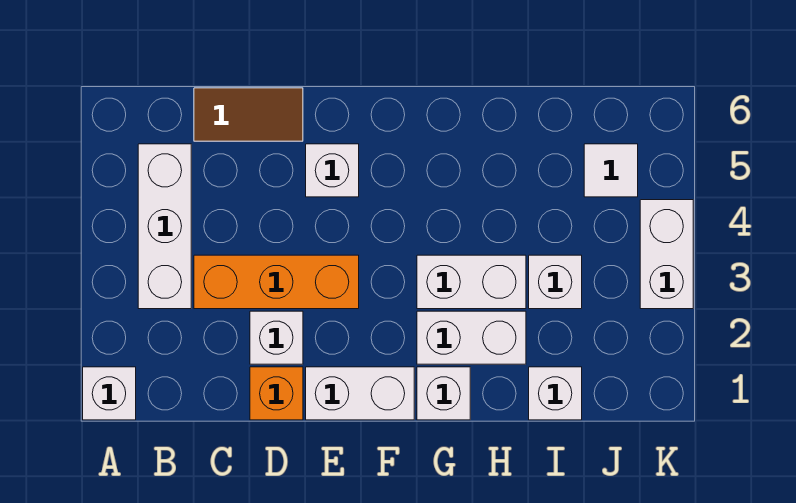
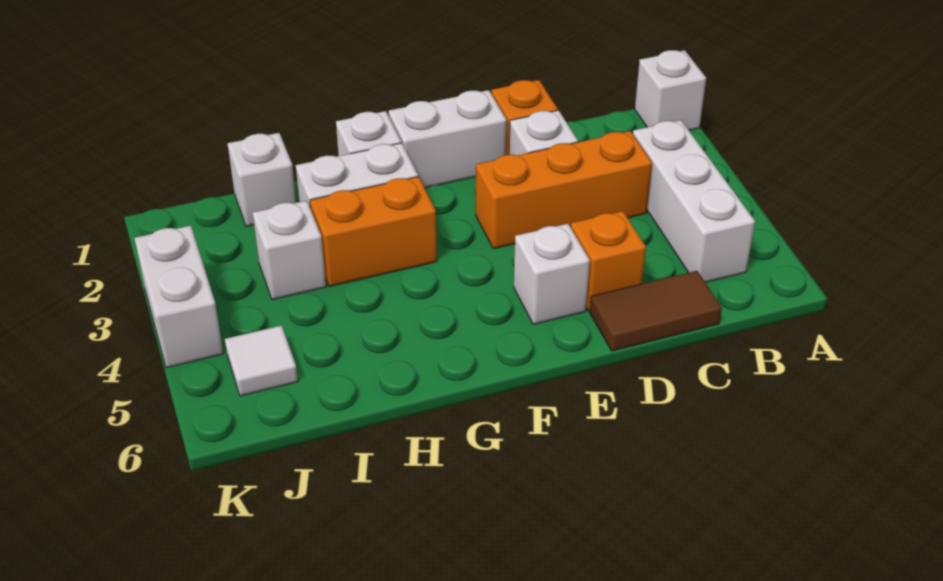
none -> orange brick D5 level 1
white brick G3:H3 level 1 -> orange brick G3:H3 level 1

